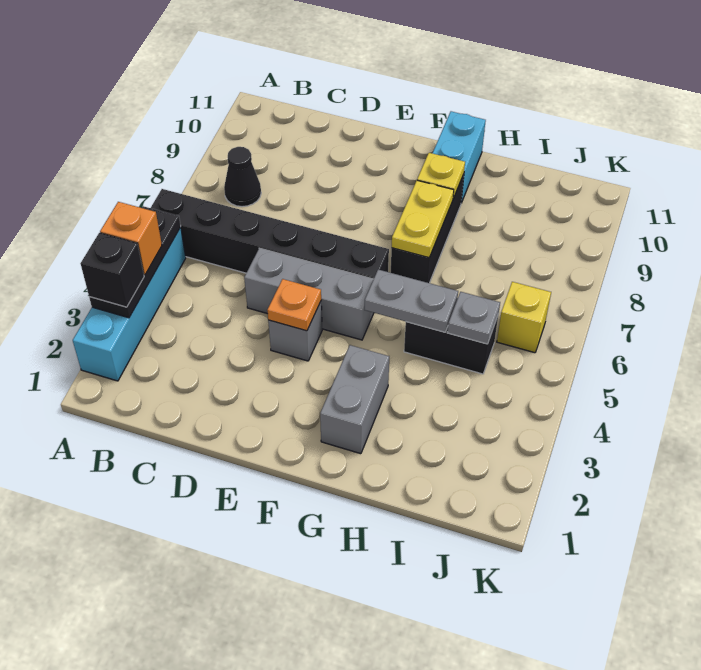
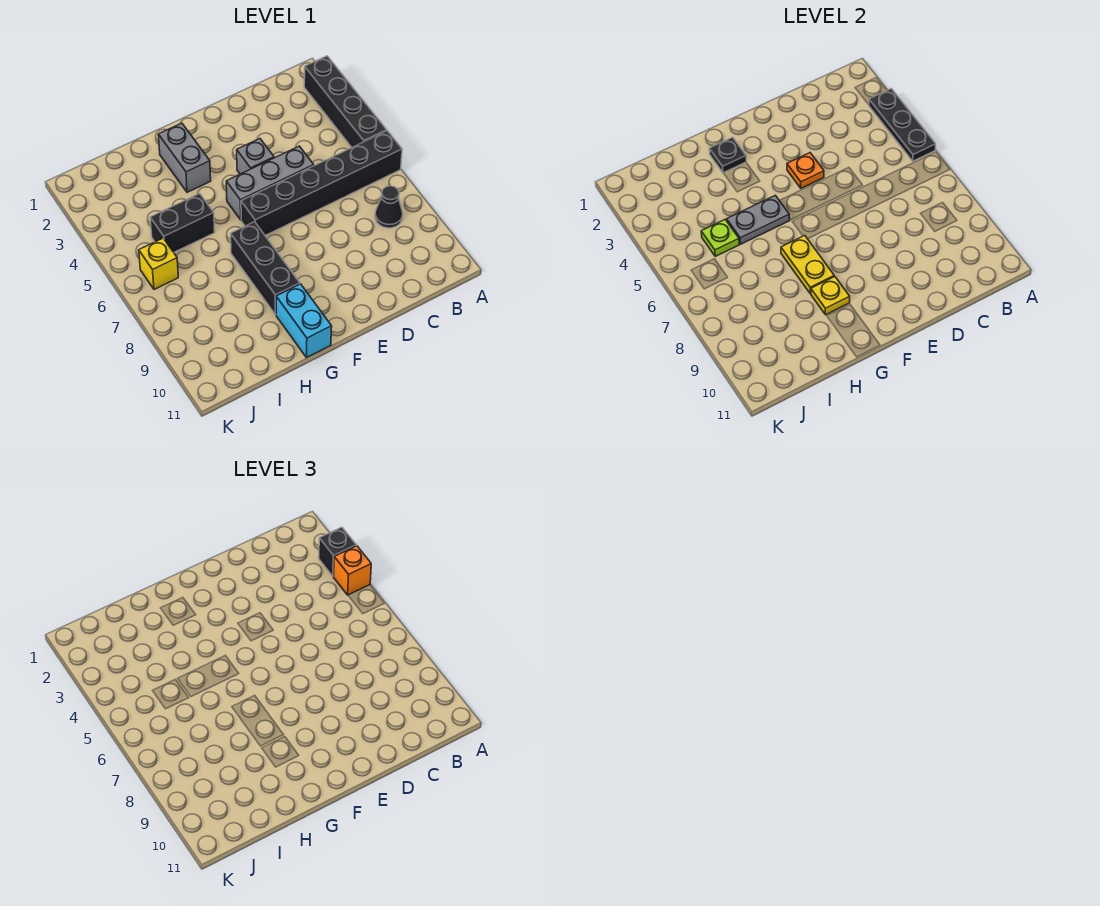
cyan brick A2:A5 level 1 -> black brick A2:A5 level 1
none -> black plate G2 level 2
grey plate I5 level 2 -> lime plate I5 level 2

